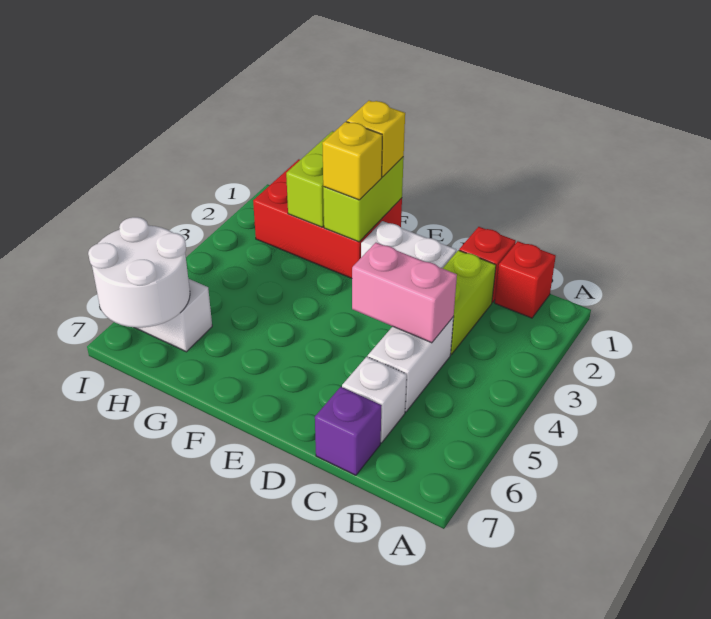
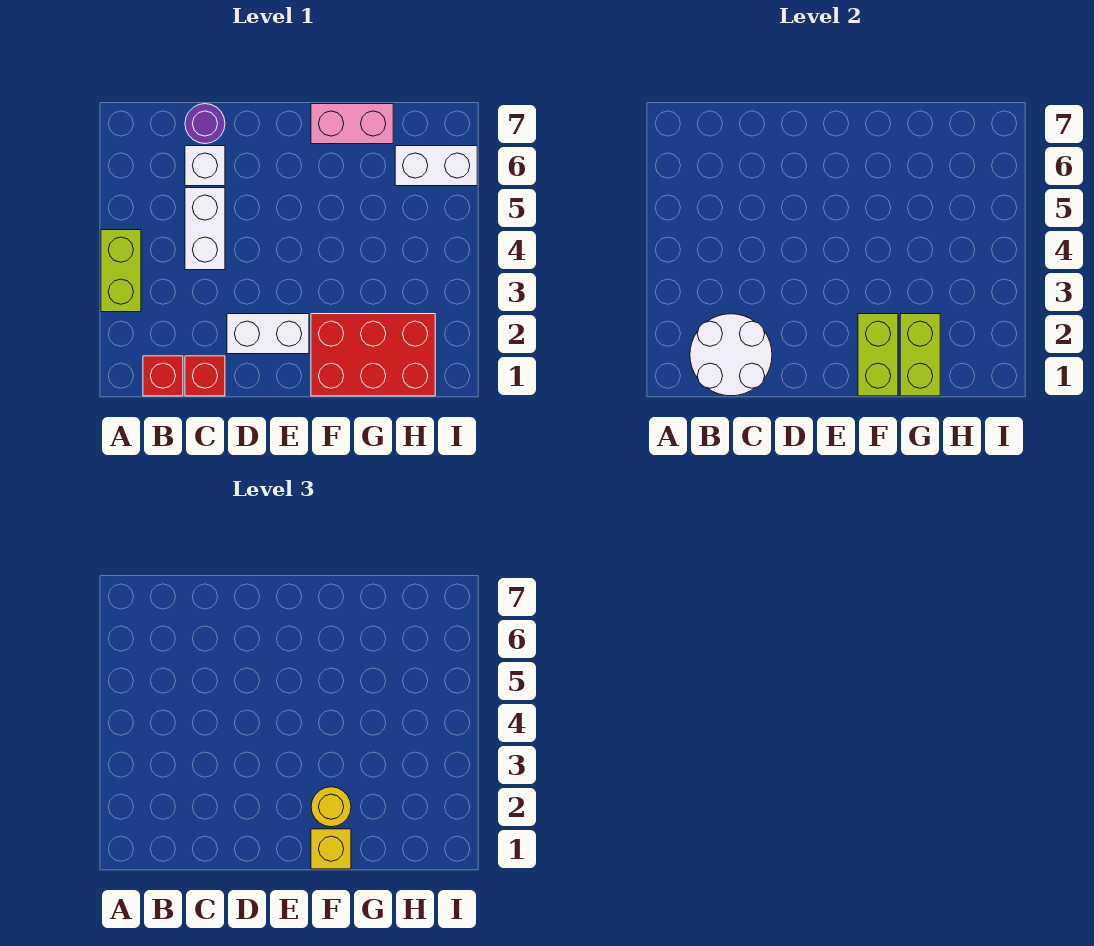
lime brick C2:C3 level 1 -> lime brick A3:A4 level 1
pink brick C4:D4 level 2 -> pink brick F7:G7 level 1
purple brick C7 level 1 -> purple round brick C7 level 1
yellow brick F2 level 3 -> yellow round brick F2 level 3
white round brick H6:I7 level 2 -> white round brick B1:C2 level 2

